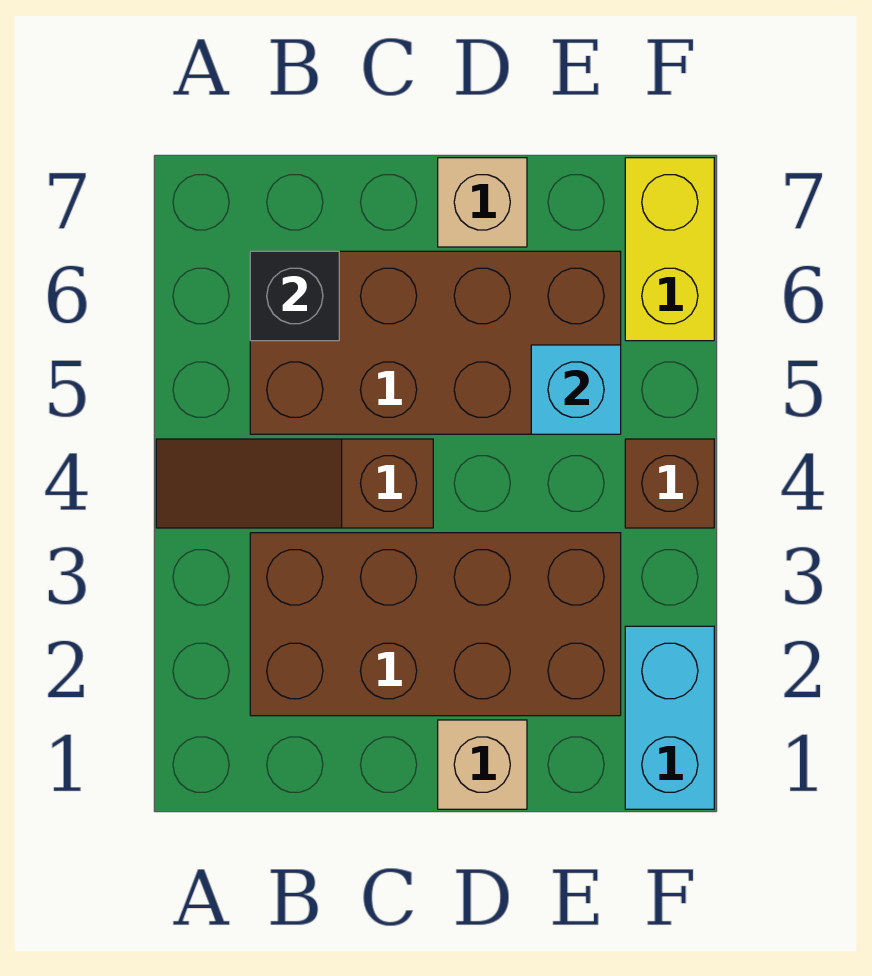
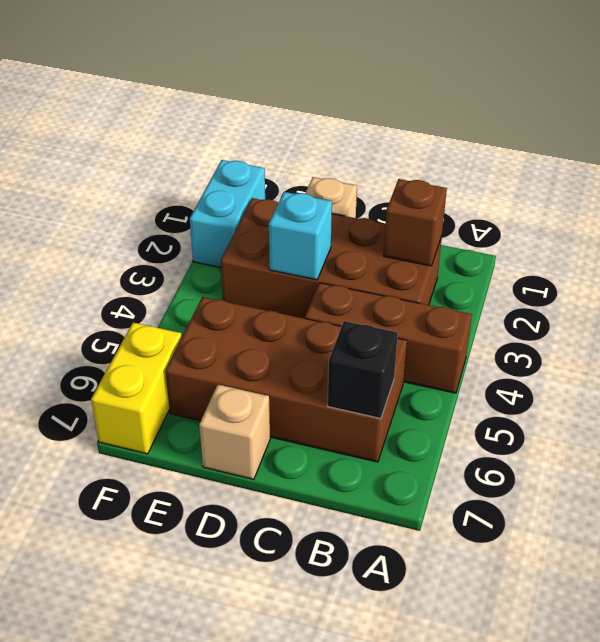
brown slope A4:C4 level 1 top C -> brown brick A4:C4 level 1
cyan brick E5 level 2 -> cyan brick D3 level 2
brown brick F4 level 1 -> brown brick B2 level 2

